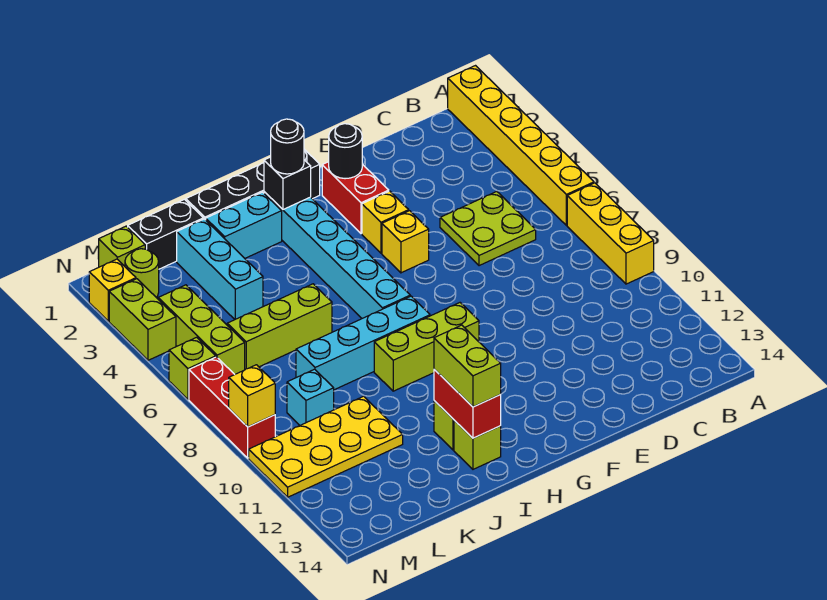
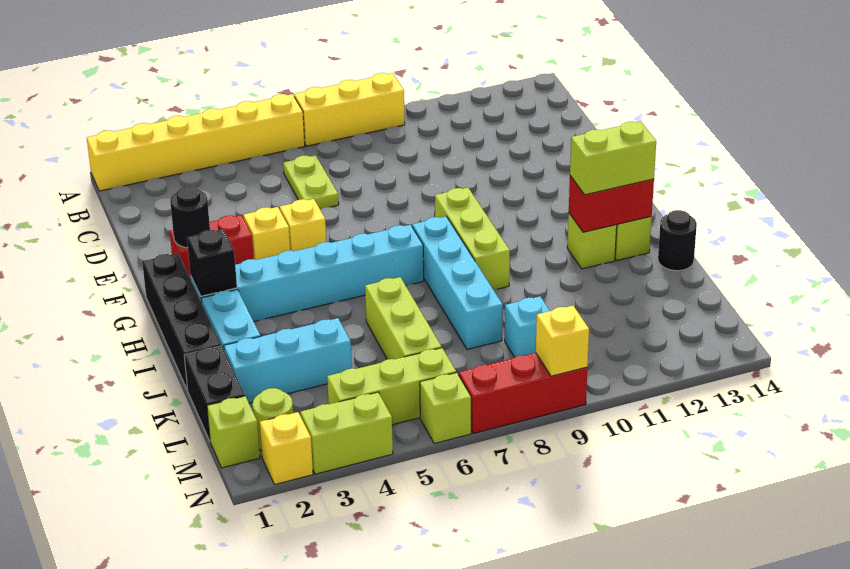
lime plate C5:D6 level 1 -> lime plate C6:D6 level 1
black round brick H2 level 3 -> black round brick J14 level 1
yellow plate K10:N11 level 1 -> none

